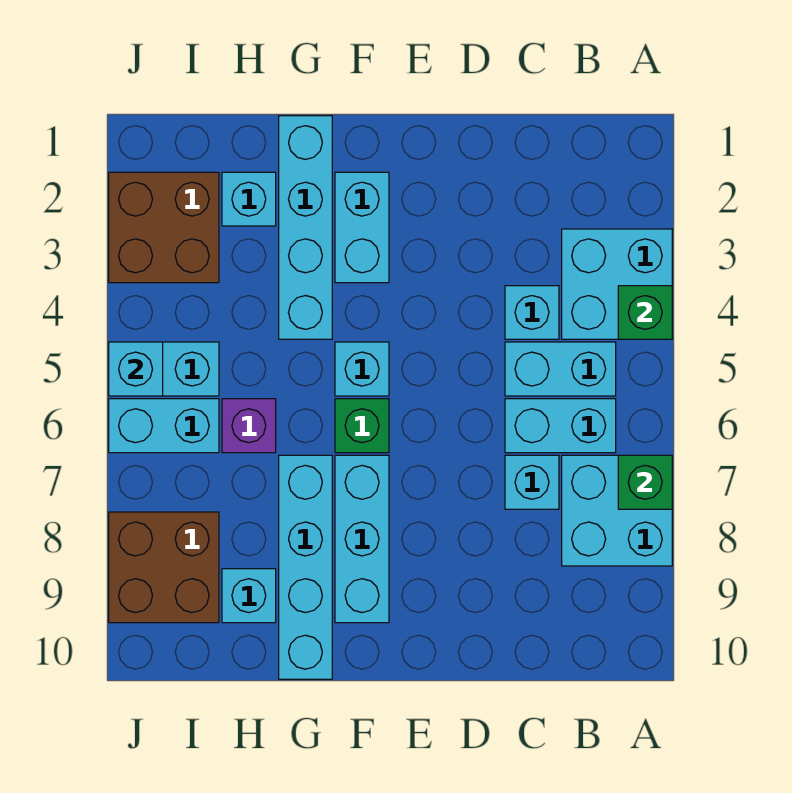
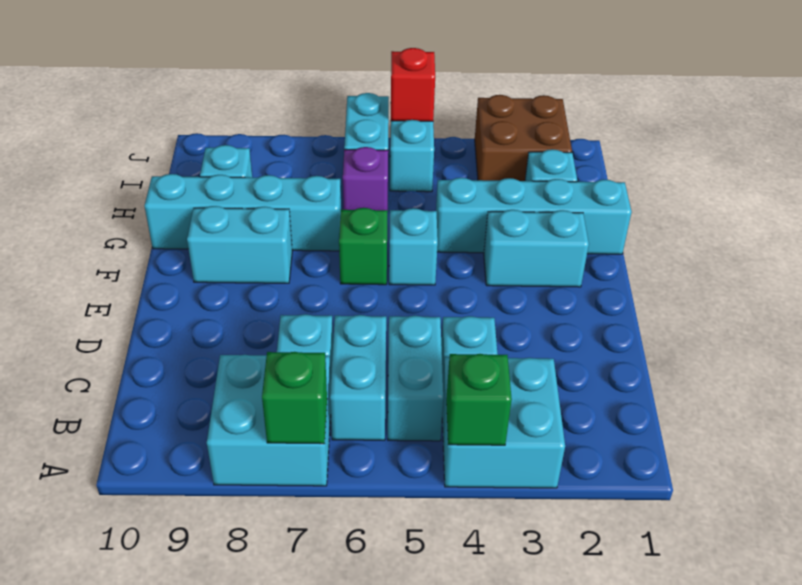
cyan brick F7:F9 level 1 -> cyan brick F8:F9 level 1
brown brick I8:J9 level 1 -> none
cyan brick J5 level 2 -> red brick J5 level 2

